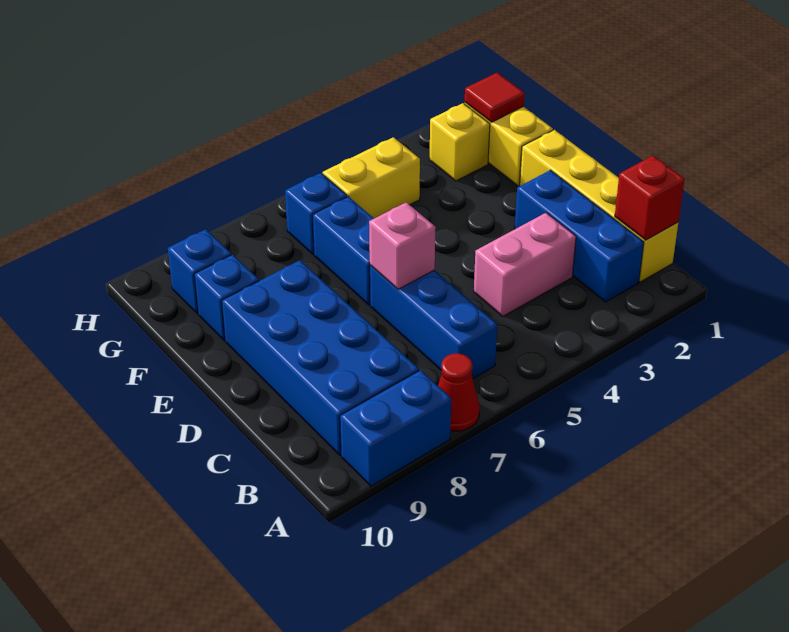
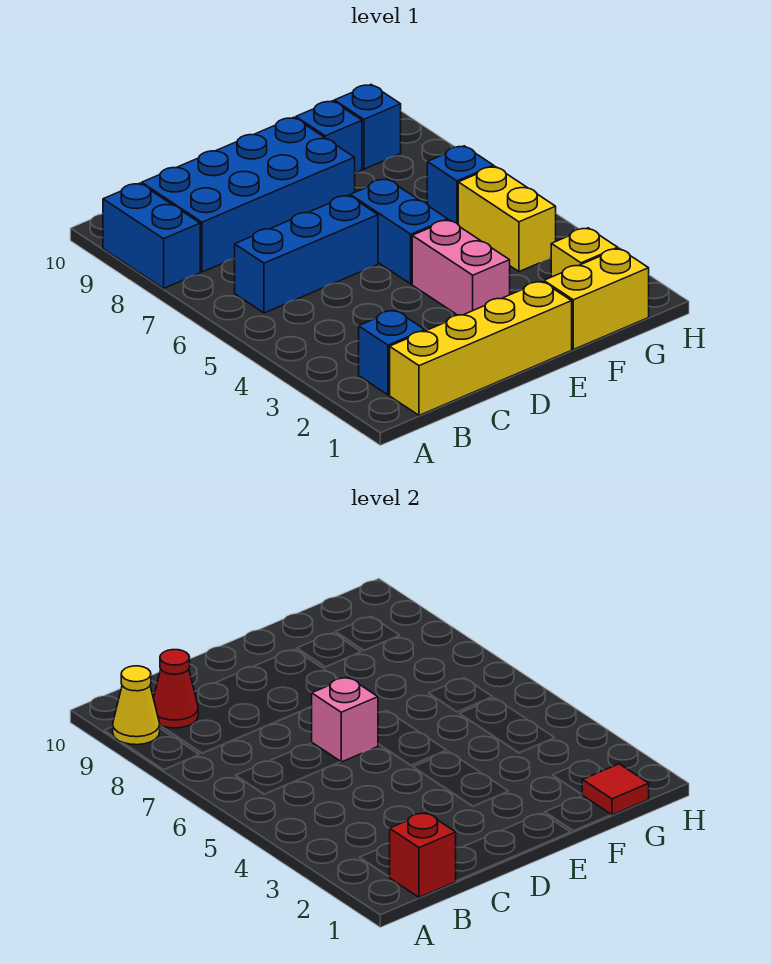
red cone A7 level 1 -> red cone B9 level 2
none -> yellow cone A9 level 2
blue brick B2:D2 level 1 -> blue brick B2 level 1
pink brick C3:C4 level 1 -> pink brick E3:E4 level 1
blue brick E6:F6 level 1 -> blue brick E5:E6 level 1

